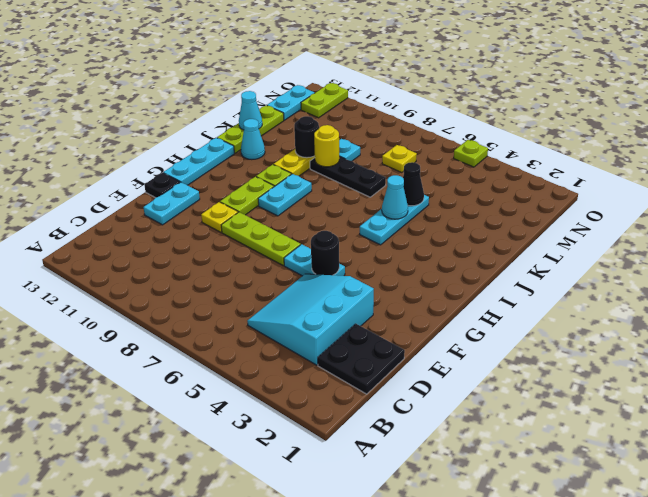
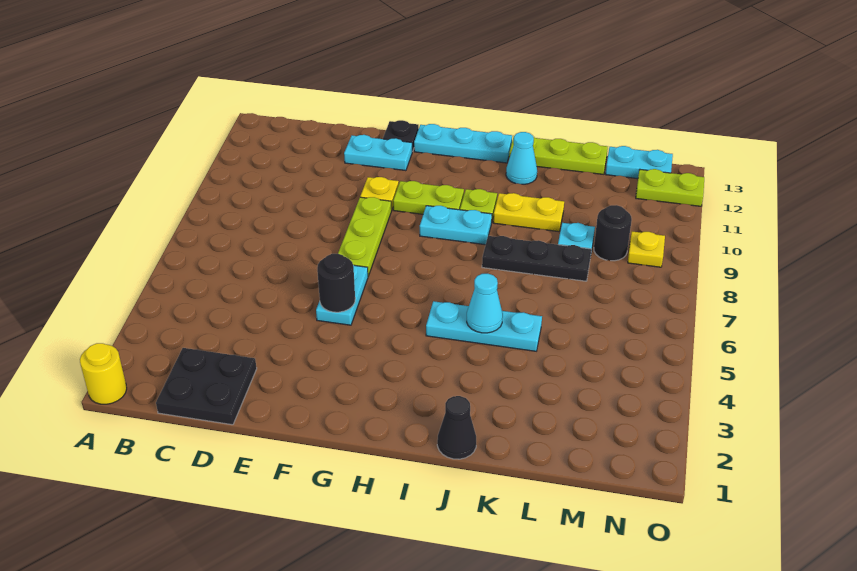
cyan slope C3:E5 level 1 top 3 -> none
black cone K5 level 2 -> black cone J1 level 1
black plate K7:K9 level 1 -> black plate J8:L8 level 1
yellow round brick K9 level 2 -> yellow round brick A1 level 1
black round brick K10 level 2 -> black round brick M9 level 1
cyan cone K13 level 2 -> none
yellow plate M7 level 1 -> yellow plate N9 level 1
lime plate O5 level 1 -> none

